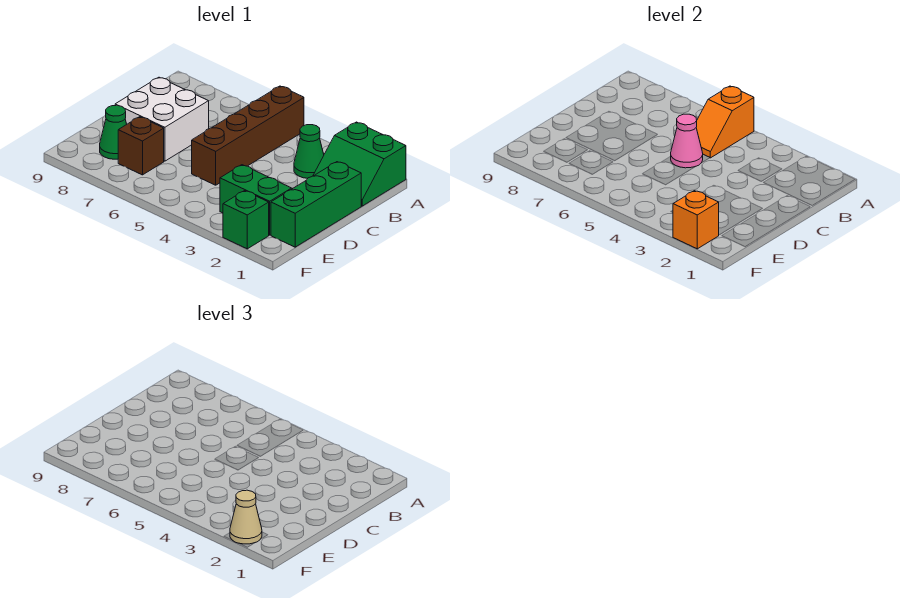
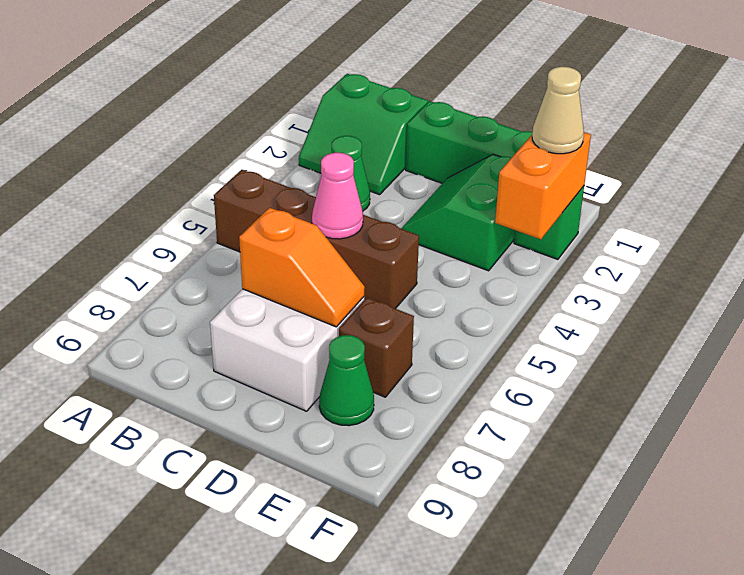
green slope A1:B2 level 1 top A -> green slope A1:B2 level 1 top 1
orange slope A5:B5 level 2 top A -> orange slope C7:D7 level 2 top C
orange brick F2 level 2 -> orange brick F2:F3 level 2

